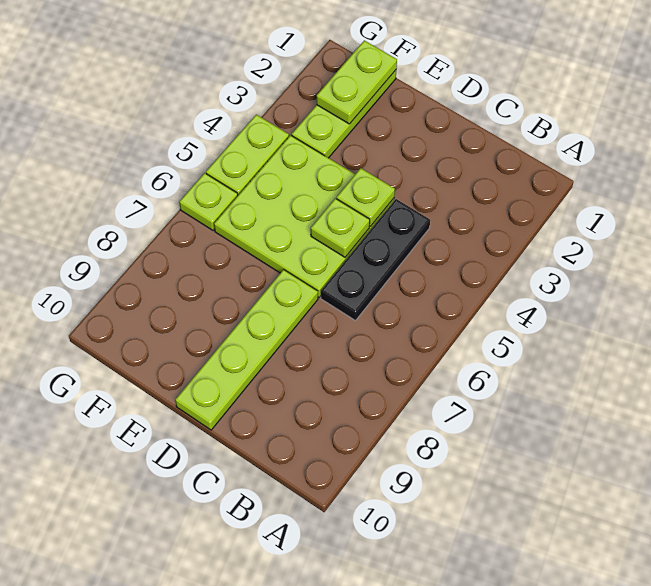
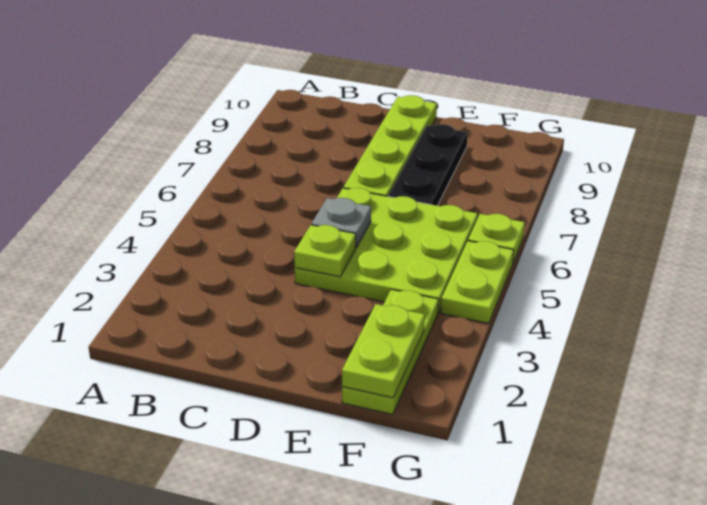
black plate C4:C6 level 1 -> black plate E7:E9 level 1
lime plate D5 level 2 -> grey plate D5 level 2

